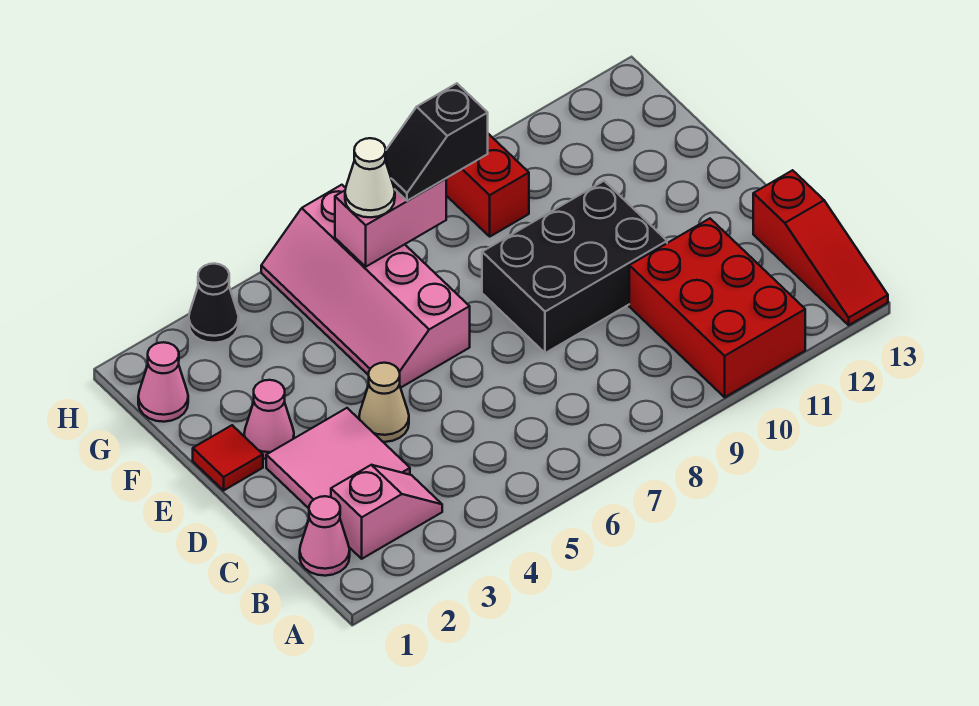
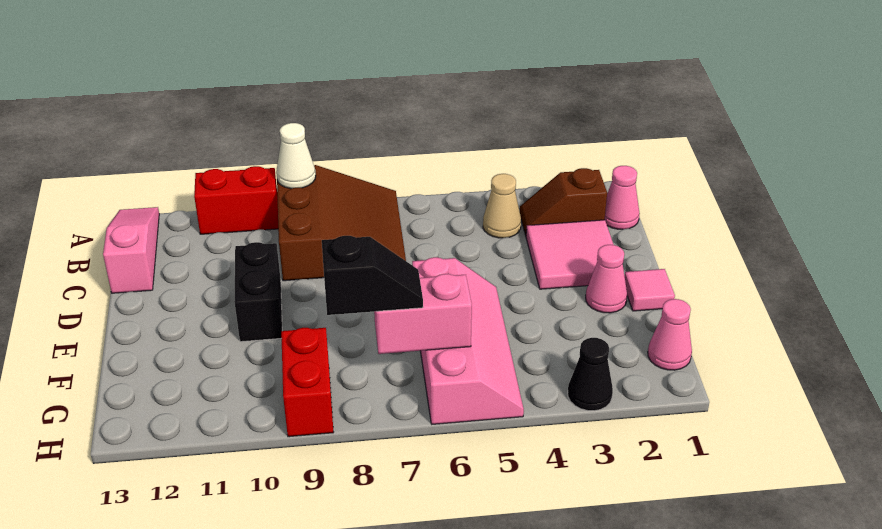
none -> brown slope A7:C9 level 1 top 9
red brick A10:C11 level 1 -> red brick A10:A11 level 1
red slope A13:C13 level 1 top C -> pink slope A13:C13 level 1 top C
pink slope B2:B3 level 1 top 2 -> brown slope B2:B3 level 1 top 2
tan cone D4 level 1 -> tan cone B4 level 1
black brick D8:E10 level 1 -> black brick D10:E10 level 1
red tile E1 level 1 -> pink tile E1 level 1
white cone G6 level 3 -> white cone A9 level 2

